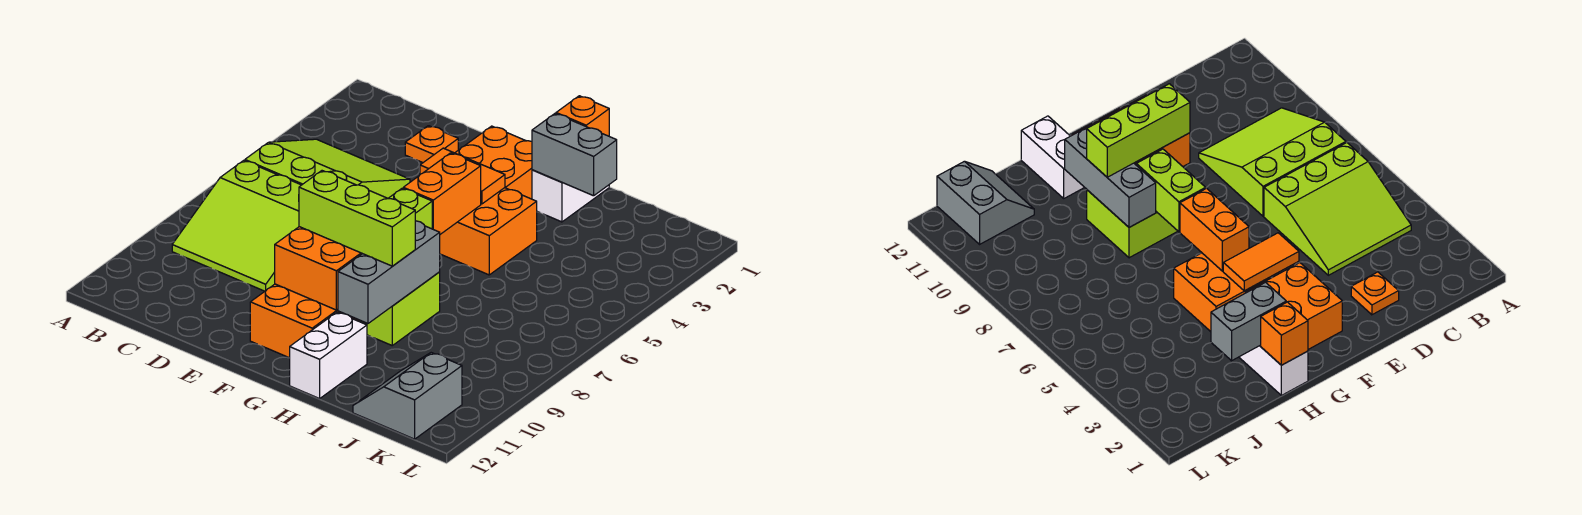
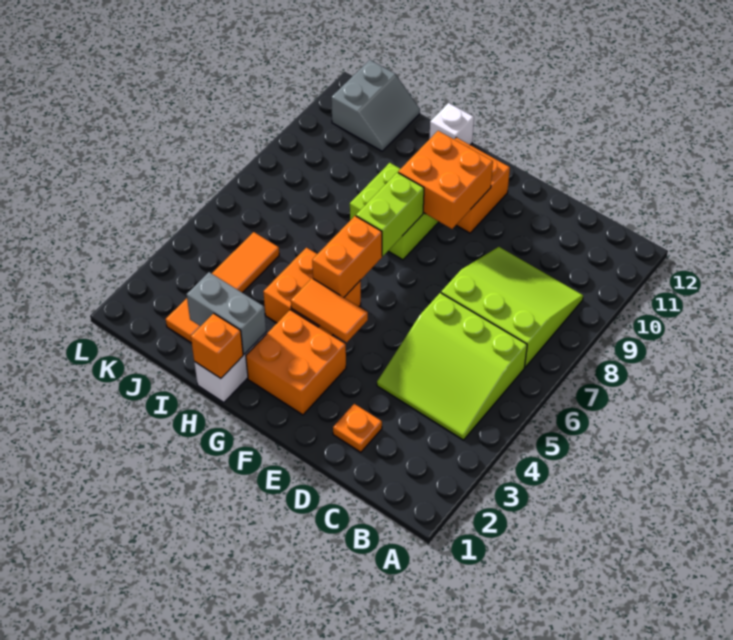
lime brick F9:H9 level 3 -> none
grey brick H8:H10 level 2 -> none
white brick H11:H12 level 1 -> white brick H12 level 1
none -> orange tile J2:J5 level 1

